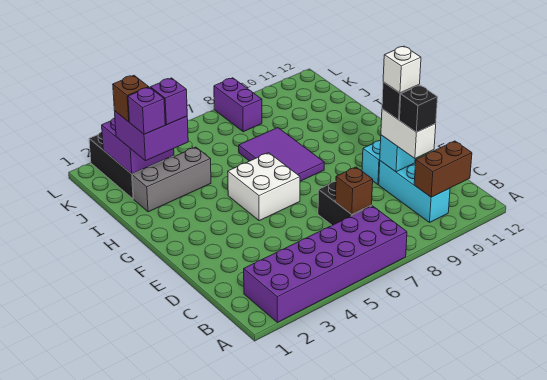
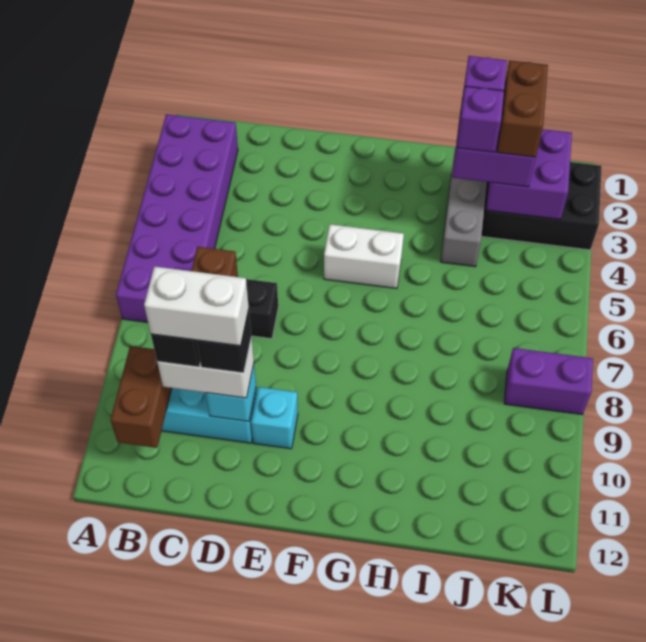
white brick D10 level 5 -> white brick C10:D10 level 5
white brick F5:G6 level 1 -> white brick F5:G5 level 1
purple tile G7:I8 level 1 -> none
brown brick J2 level 4 -> brown brick J2:J3 level 4

